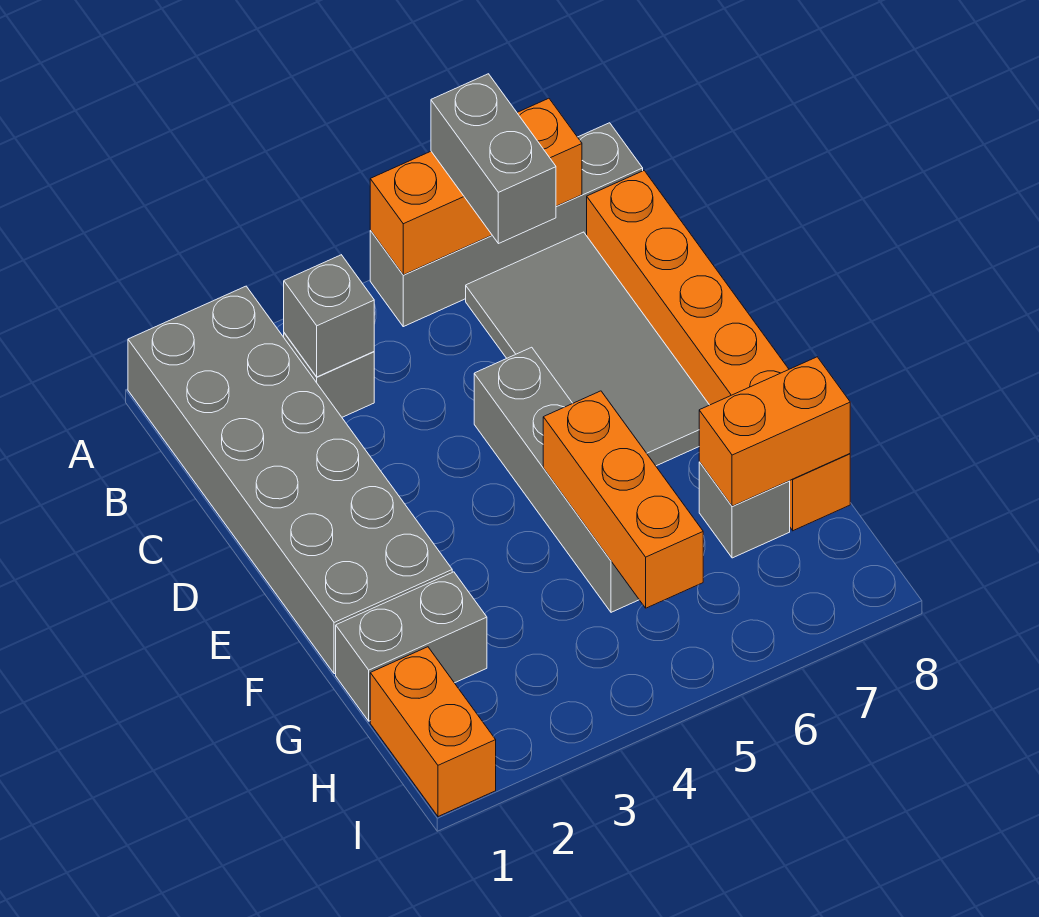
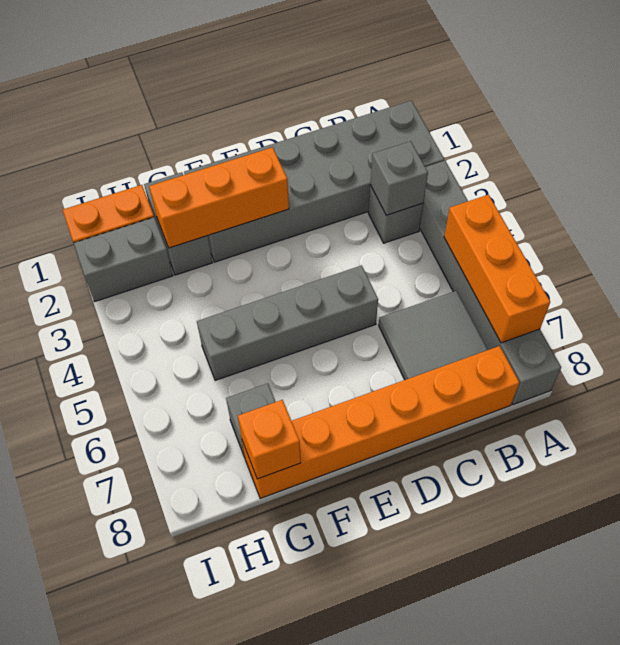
grey brick A5:A8 level 1 -> grey brick A3:A8 level 1
grey brick A6:B6 level 3 -> grey brick H2:I2 level 1
grey tile B6:E7 level 1 -> grey tile B6:C7 level 1
orange brick F5:H5 level 2 -> orange brick E2:G2 level 2
orange brick G7:G8 level 2 -> orange brick G8 level 2

